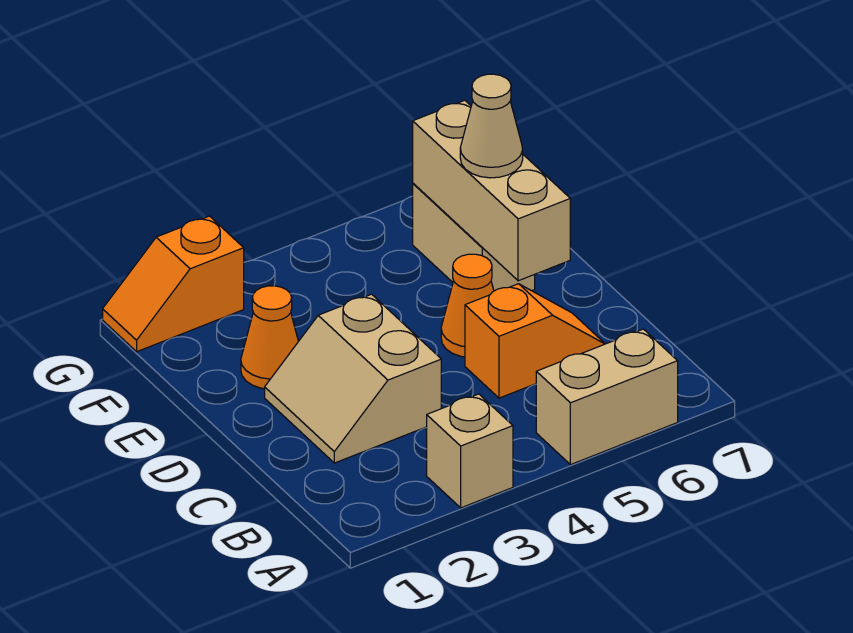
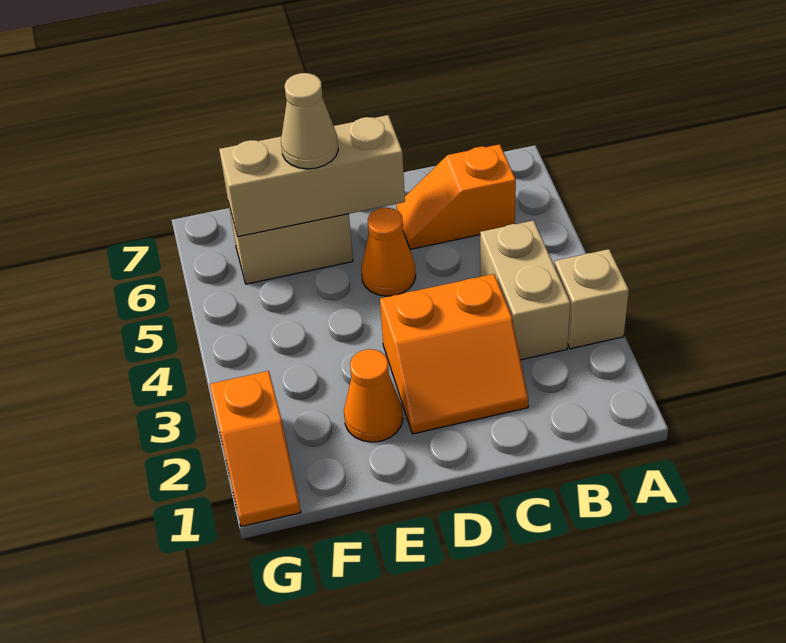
tan brick A5:A6 level 1 -> tan brick B3:B4 level 1
tan slope C2:D3 level 1 top 3 -> orange slope C2:D3 level 1 top 3
orange slope C5:C6 level 1 top 5 -> orange slope B6:C6 level 1 top B

